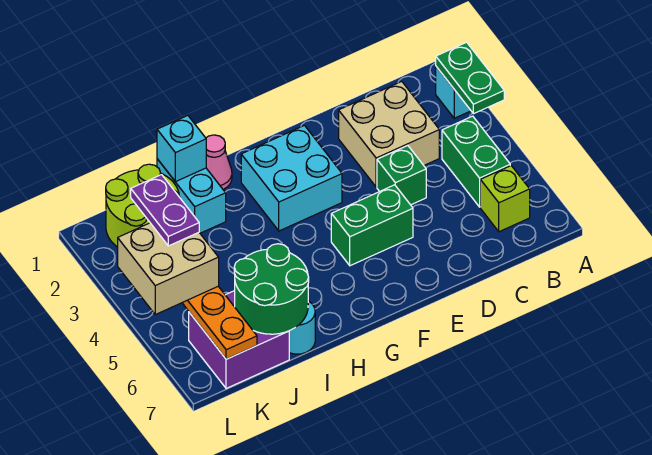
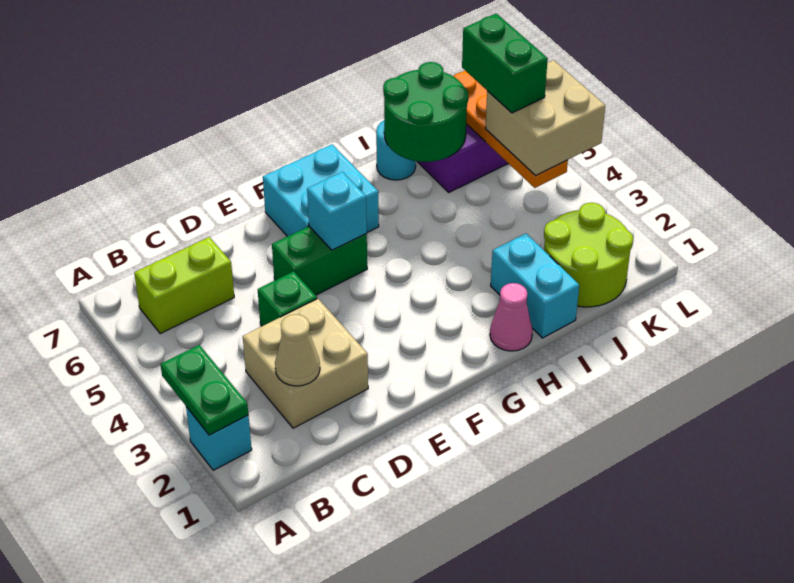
green brick B4:B5 level 1 -> green brick K5:K6 level 4
lime brick B6 level 1 -> lime brick B6:C6 level 1
none -> tan cone C2 level 2
cyan brick F2:G3 level 1 -> cyan brick F6:G7 level 1
cyan brick I1 level 2 -> cyan brick F5 level 2
purple plate K3:K4 level 4 -> none

